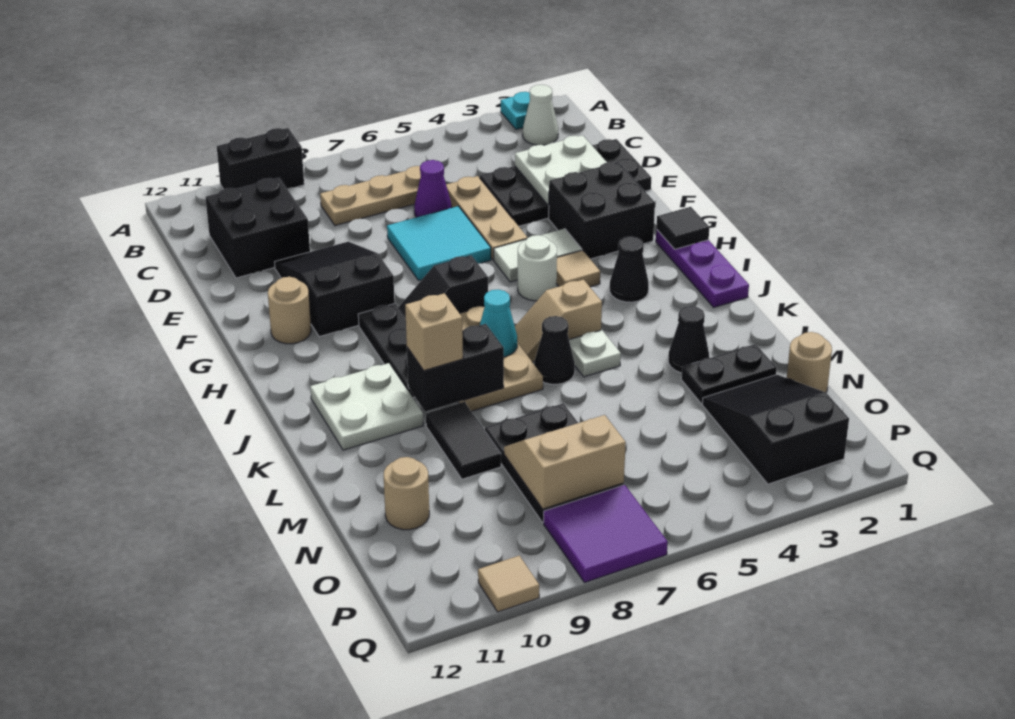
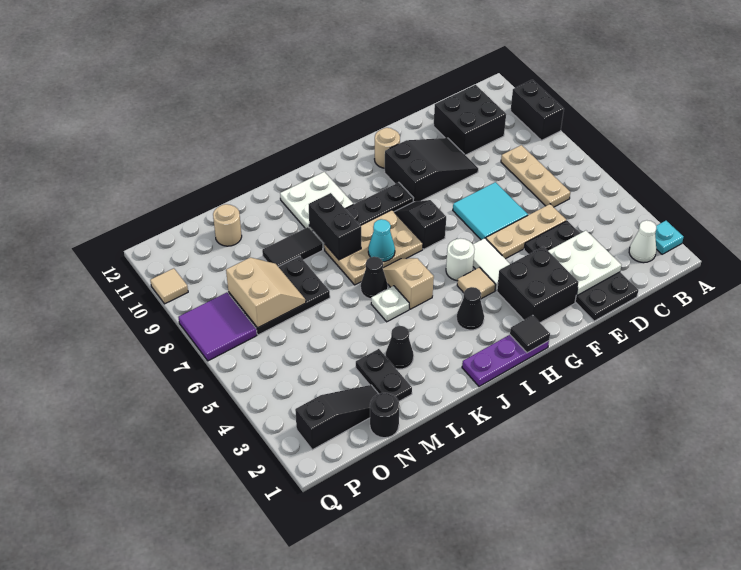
purple cone D6 level 1 -> none
tan brick K9 level 3 -> none
tan round brick N1 level 1 -> black round brick N1 level 1
black slope N2:P3 level 1 top P -> black slope N2:P2 level 1 top P

